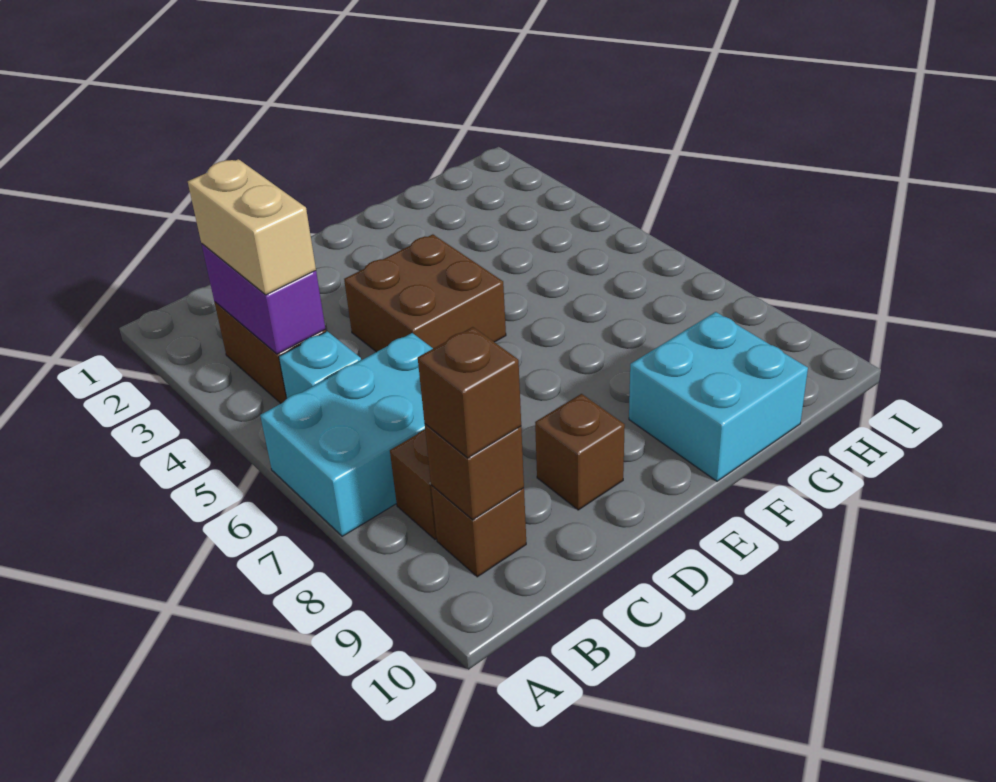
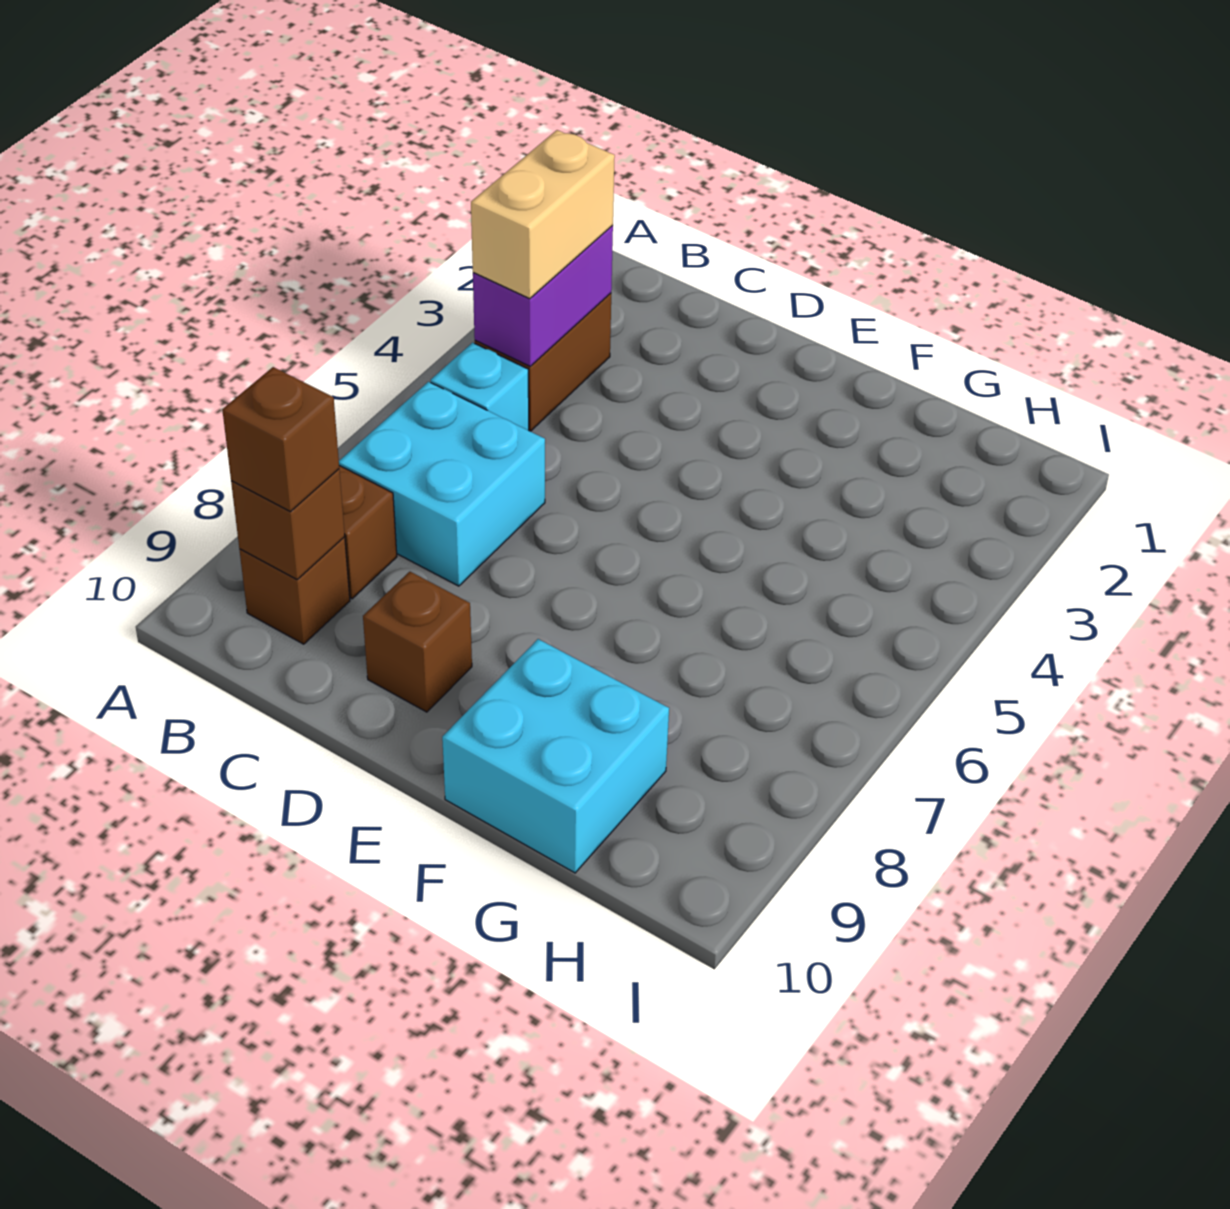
cyan brick A6:C7 level 1 -> cyan brick B6:C7 level 1
brown brick D4:E5 level 1 -> none

